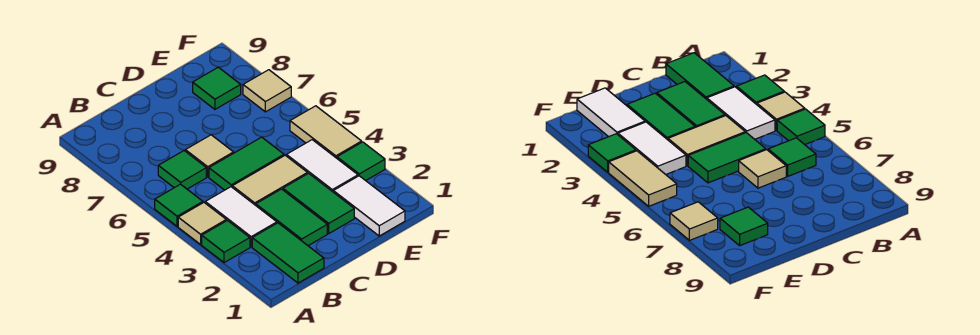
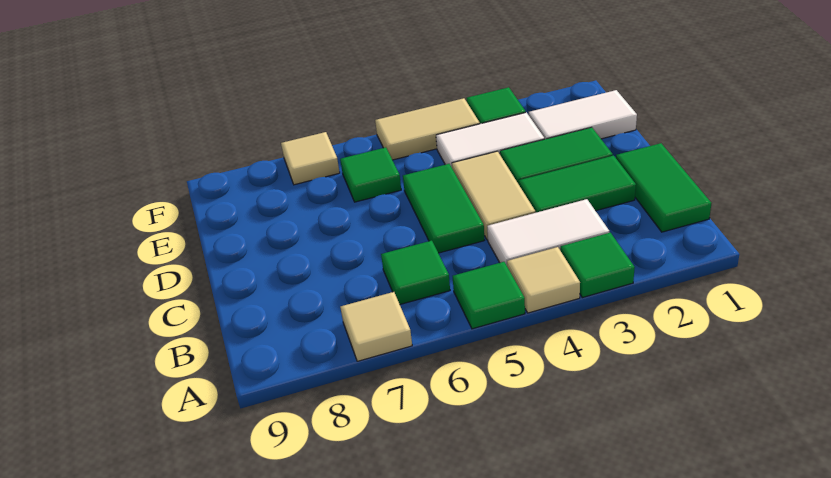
green tile B1:B2 level 1 -> green tile B1:C1 level 1
tan tile C6 level 1 -> tan tile A7 level 1
green tile E8 level 1 -> green tile E6 level 1

